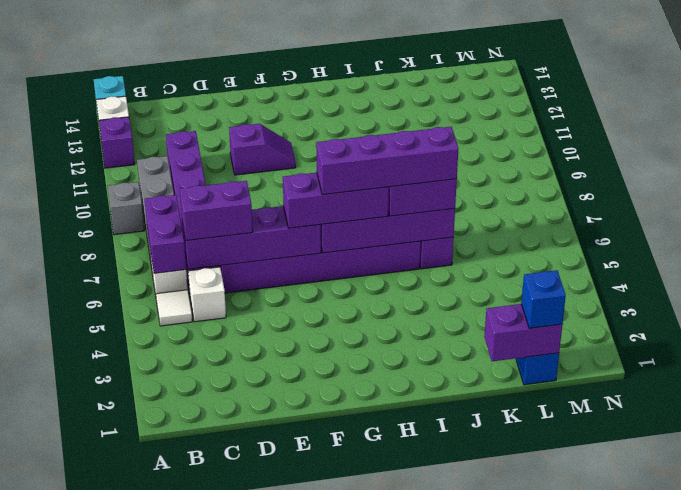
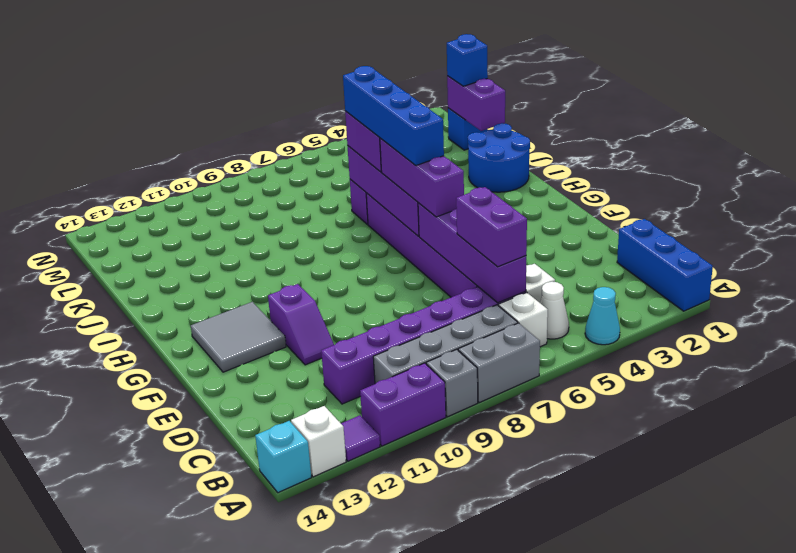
none -> blue brick A1:C1 level 1
none -> cyan cone A4 level 1
none -> grey brick A7:A8 level 1
purple brick A12 level 1 -> purple tile A12 level 1
white tile B5 level 1 -> white cone B5 level 1
purple brick B6:B7 level 2 -> purple brick A10:A11 level 1
purple slope E11:F11 level 1 top E -> purple slope E11:F11 level 1 top F
none -> grey tile F12:G13 level 1
purple brick G6:J6 level 4 -> blue brick G6:J6 level 4
none -> blue round brick I1:J2 level 1

